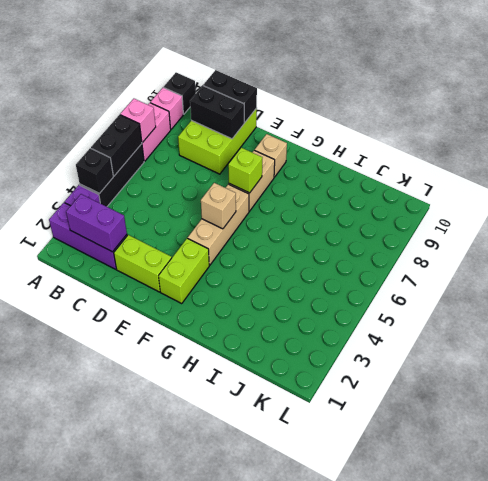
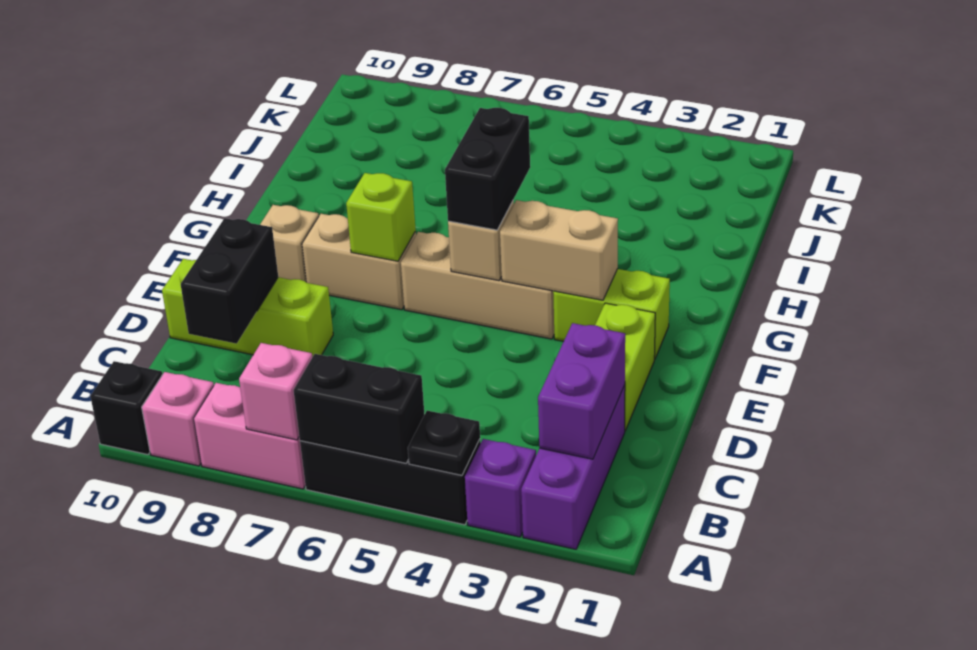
black brick A4 level 2 -> black plate A4 level 2
lime brick C8:D10 level 1 -> lime brick D8:D10 level 1
black brick C10:D10 level 2 -> black brick F5:G5 level 3
none -> tan brick F3:F4 level 2

